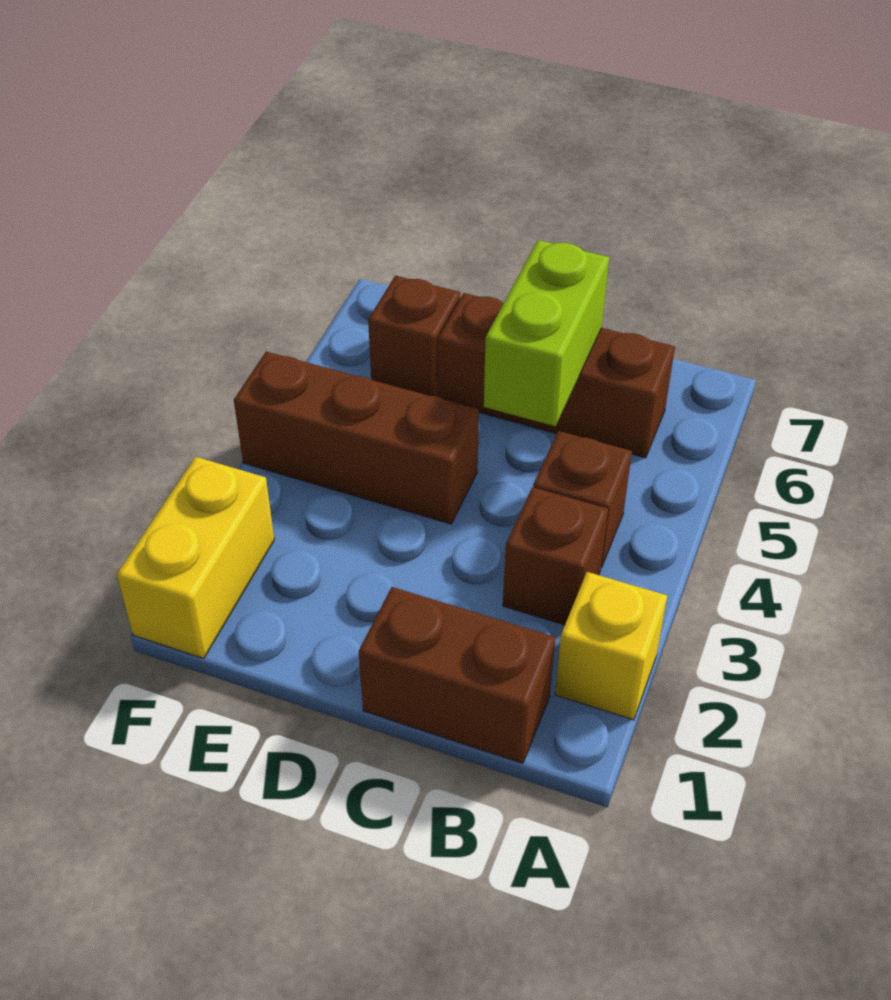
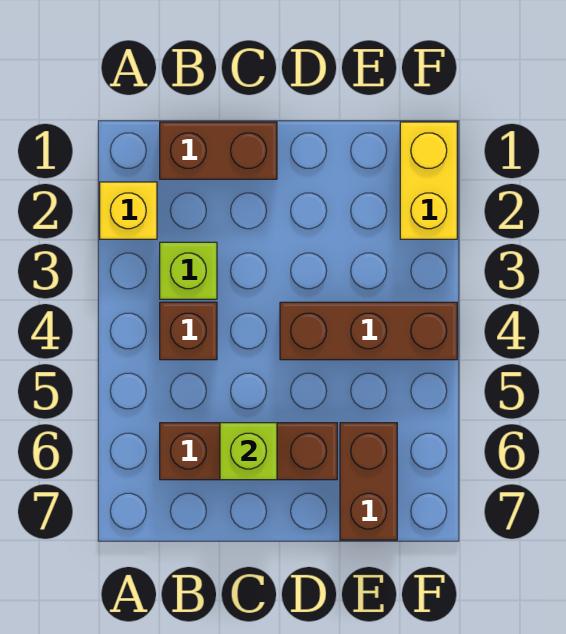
brown brick B3 level 1 -> lime brick B3 level 1
lime brick C5:C6 level 2 -> lime brick C6 level 2
brown brick E6 level 1 -> brown brick E6:E7 level 1

